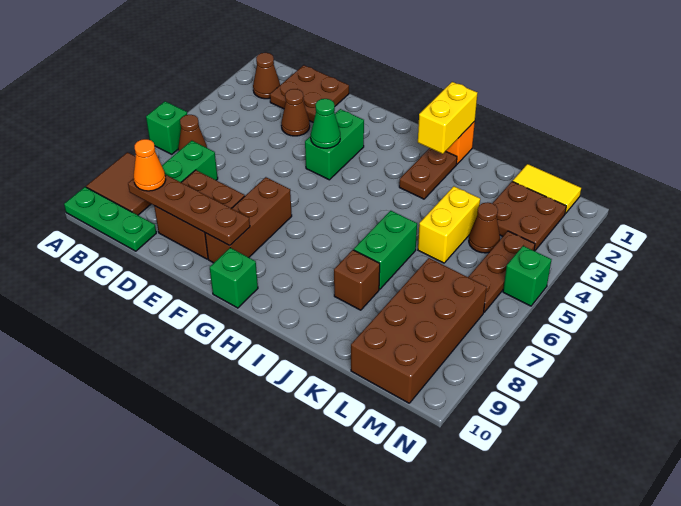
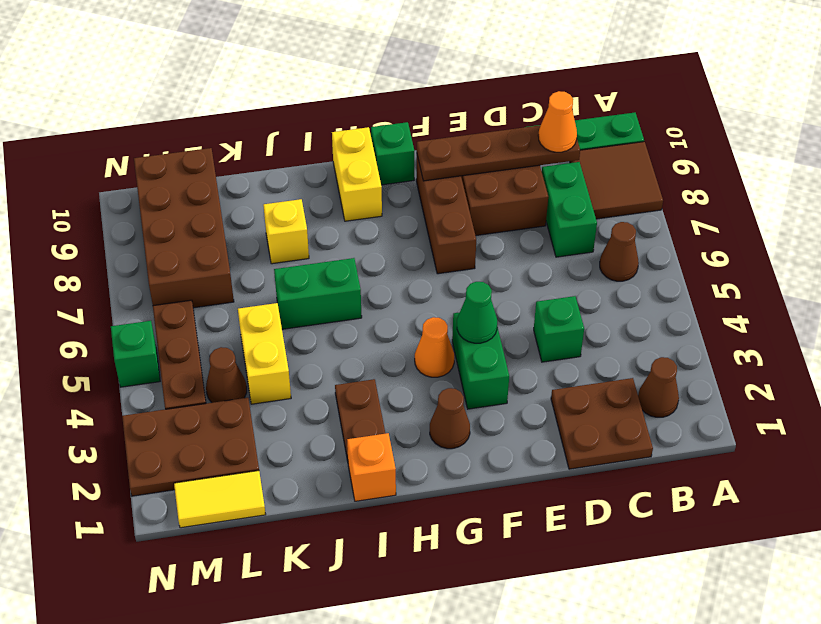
green brick A6 level 1 -> green brick D4 level 1
brown cone D3 level 1 -> brown cone G2 level 1
none -> orange cone G4 level 1
yellow brick I1:I2 level 2 -> yellow brick H9:H10 level 1
green brick J6:J7 level 1 -> green brick I6:J6 level 1
brown brick J8 level 1 -> yellow brick J8 level 1
brown plate L2:M3 level 1 -> brown plate L2:N3 level 1

